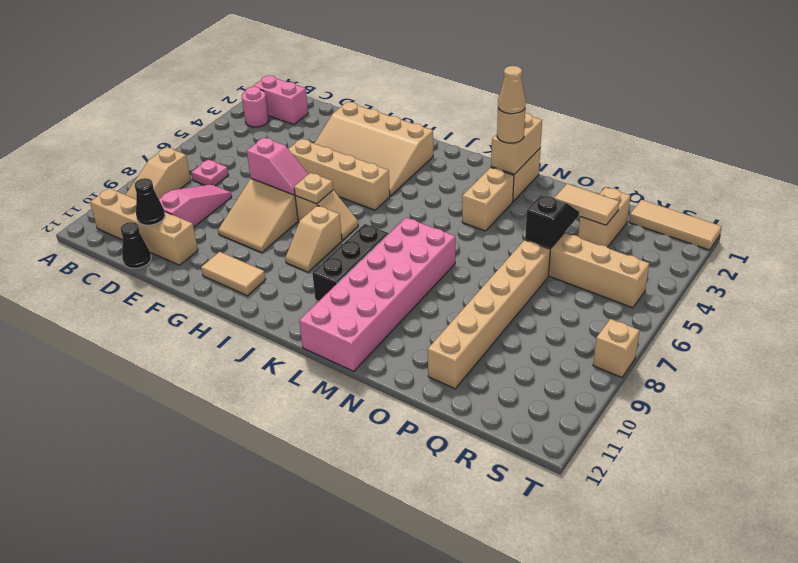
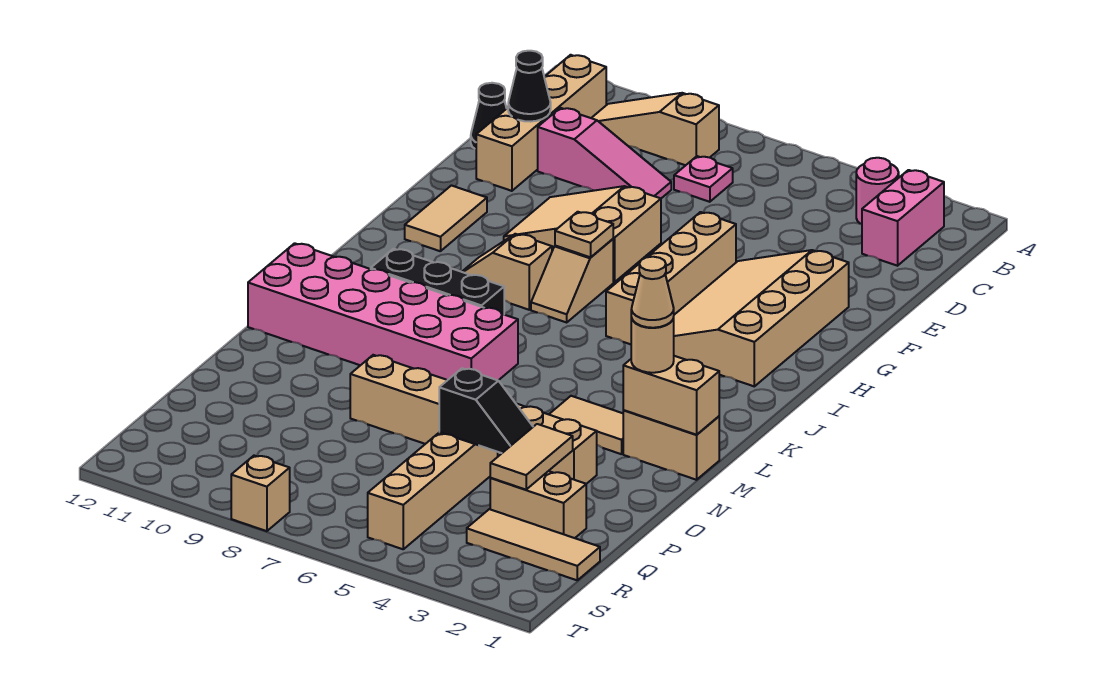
pink slope F7:G7 level 2 top F -> none
tan brick M3:M4 level 1 -> tan tile M3:M4 level 1
tan brick P6:P11 level 1 -> tan brick O3:O8 level 1
tan tile R1:T1 level 1 -> tan tile R1:R3 level 1

